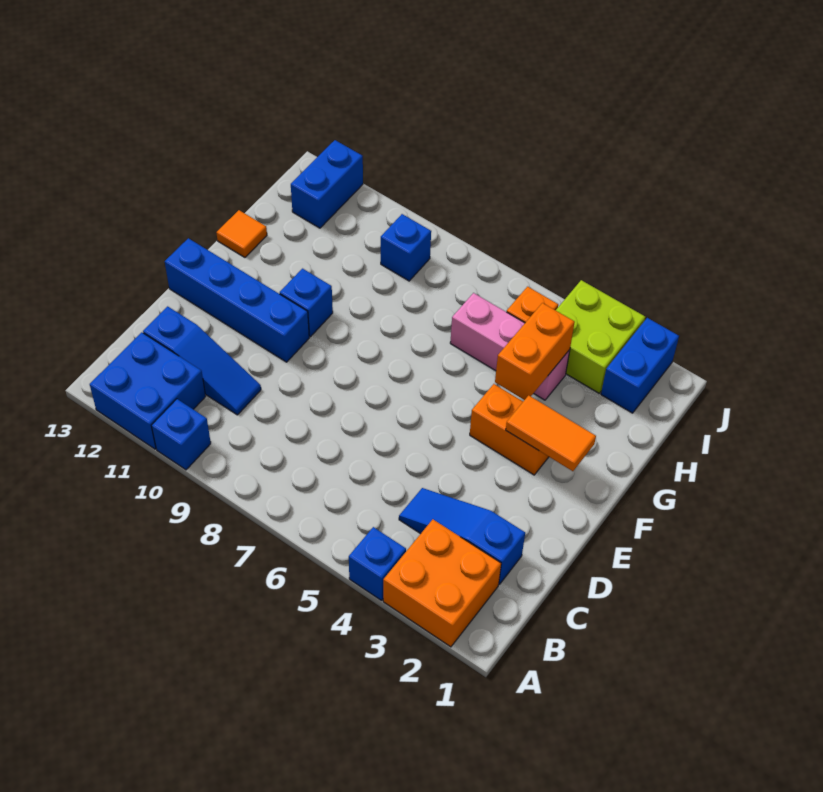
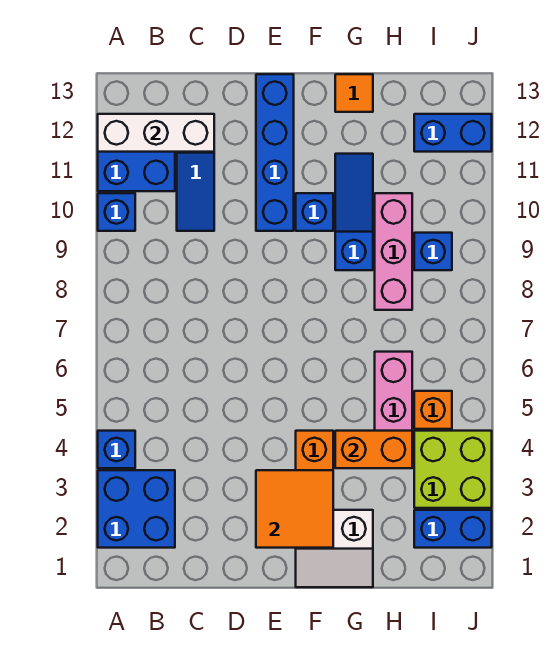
orange brick A2:B3 level 1 -> blue brick A2:B3 level 1
none -> white brick A12:C12 level 2
blue slope C2:C4 level 1 top 2 -> blue slope G9:G11 level 1 top 9
none -> white slope F1:G2 level 1 top 2
orange tile F2:F3 level 2 -> orange tile E2:F3 level 2
none -> pink brick H8:H10 level 1

